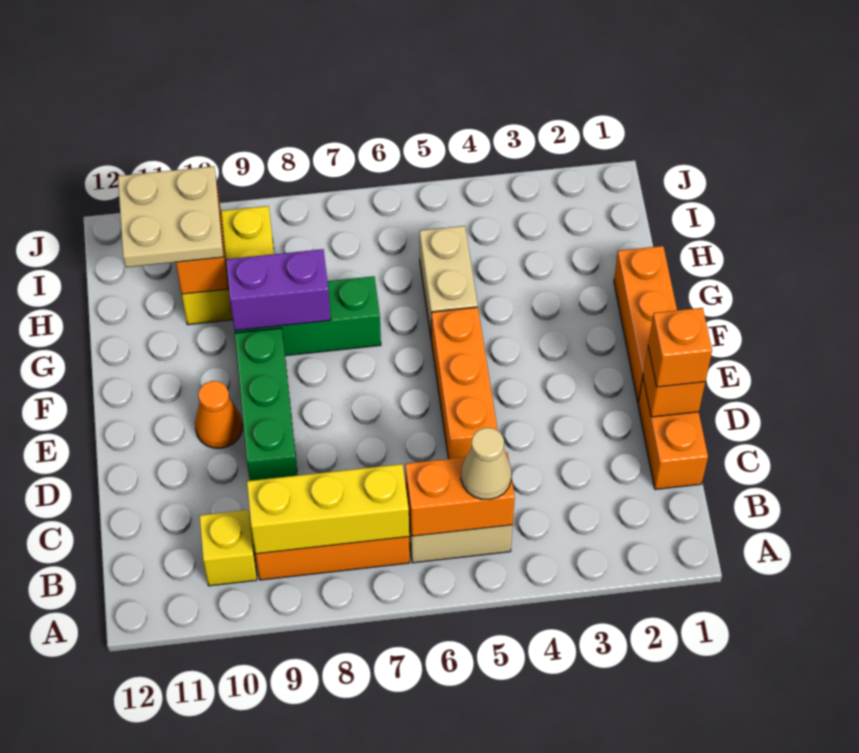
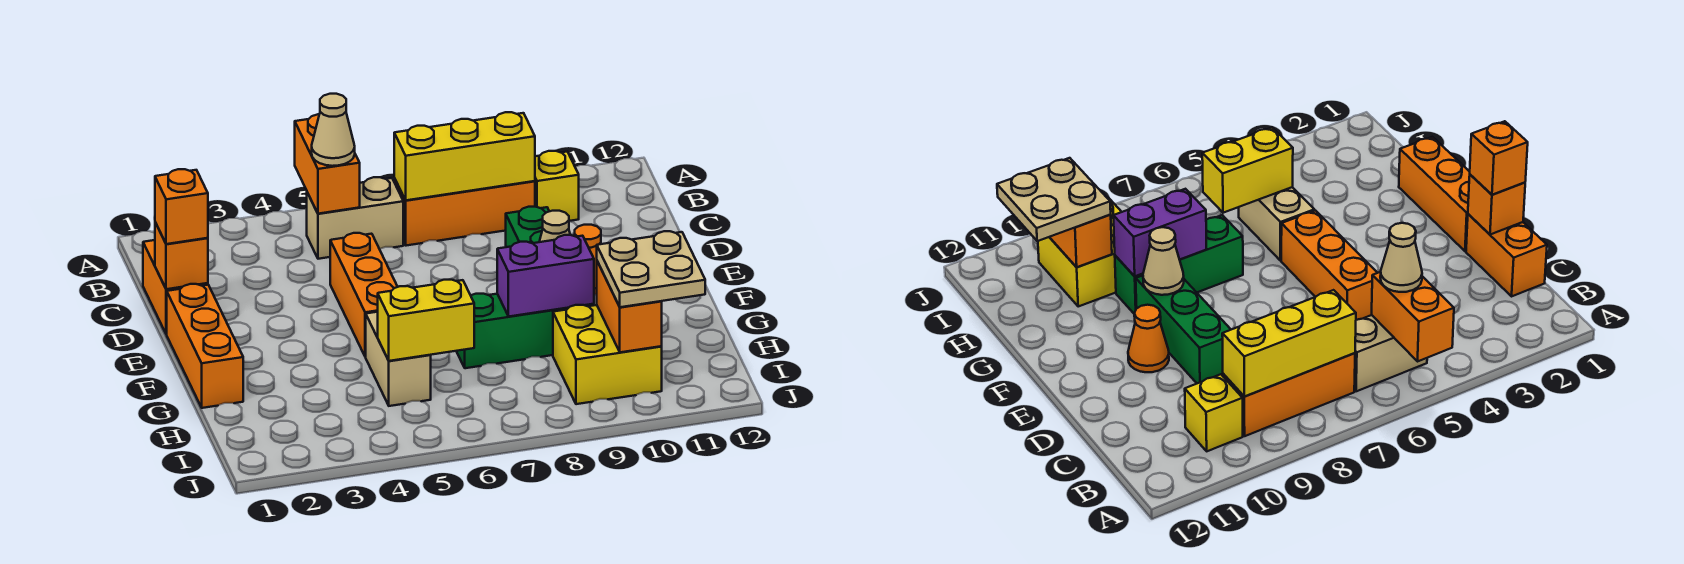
orange brick B5:B6 level 2 -> orange brick A5:B5 level 2
none -> tan cone F9 level 2
none -> yellow brick H5:H6 level 2

